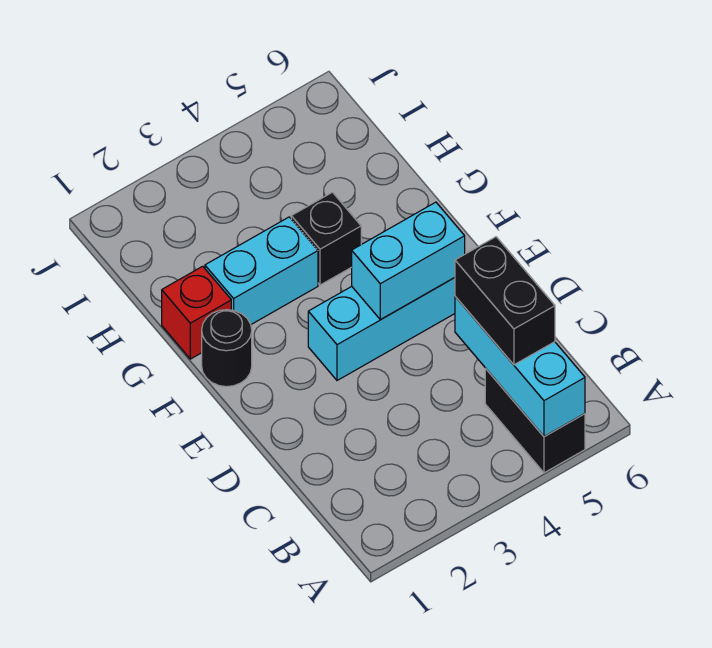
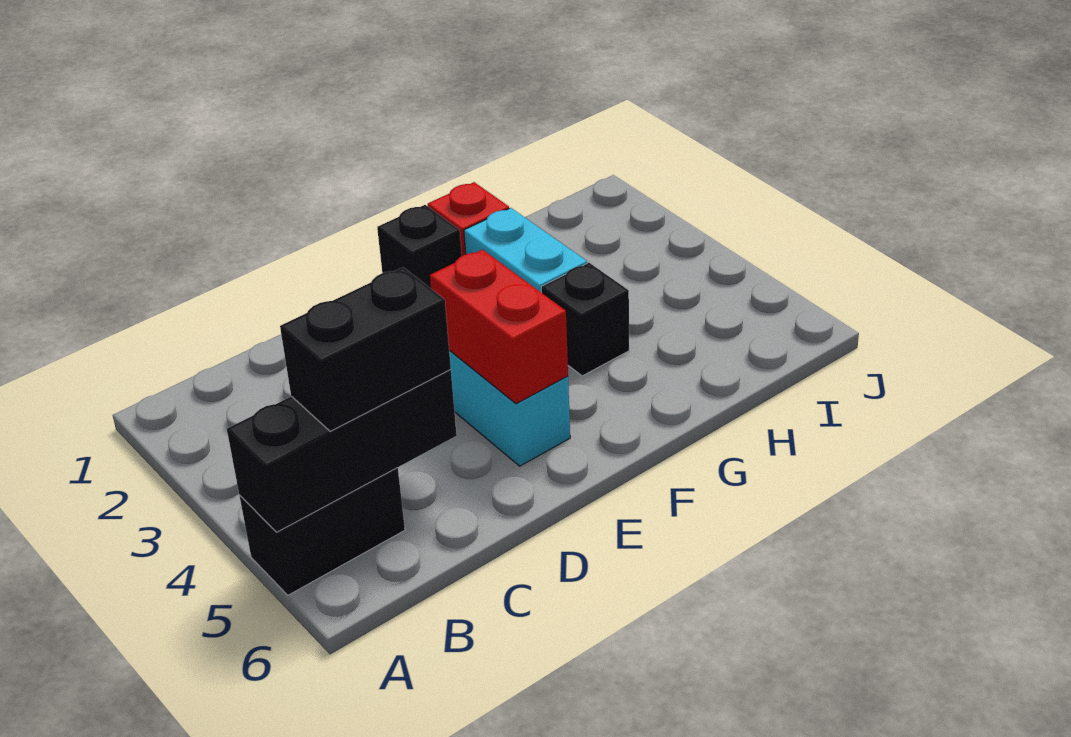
cyan brick A5:C5 level 2 -> black brick A5:C5 level 2
cyan brick E4:E5 level 2 -> red brick E4:E5 level 2
black round brick F1 level 1 -> black brick F1 level 1

